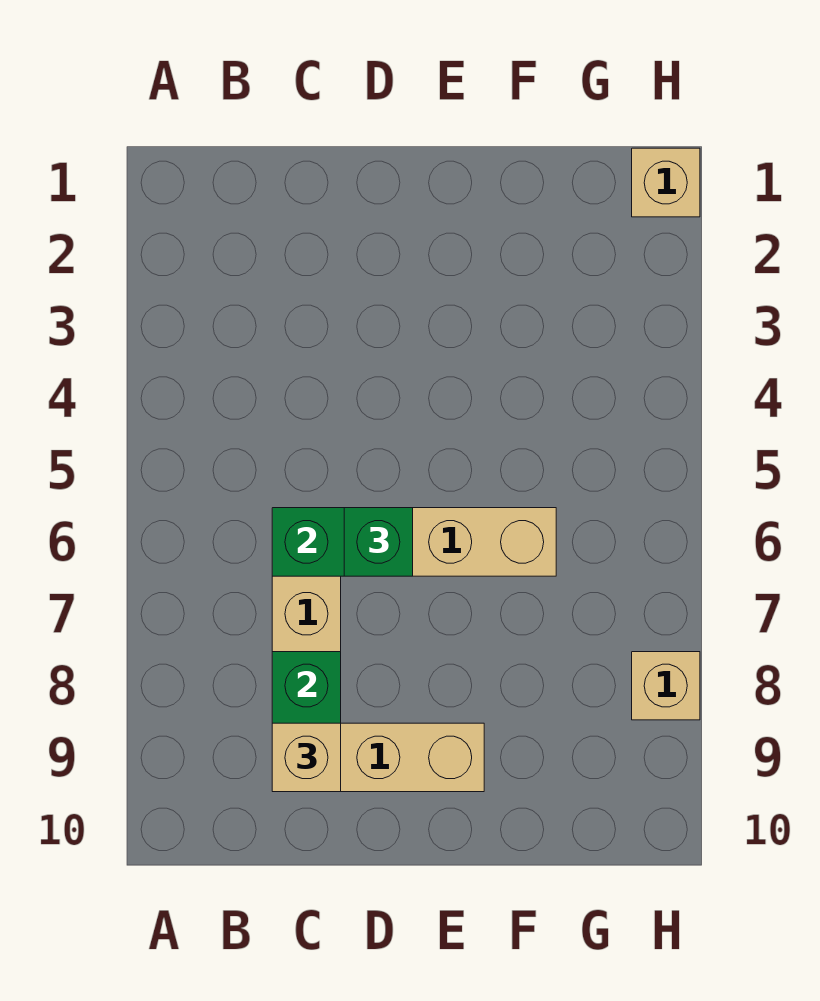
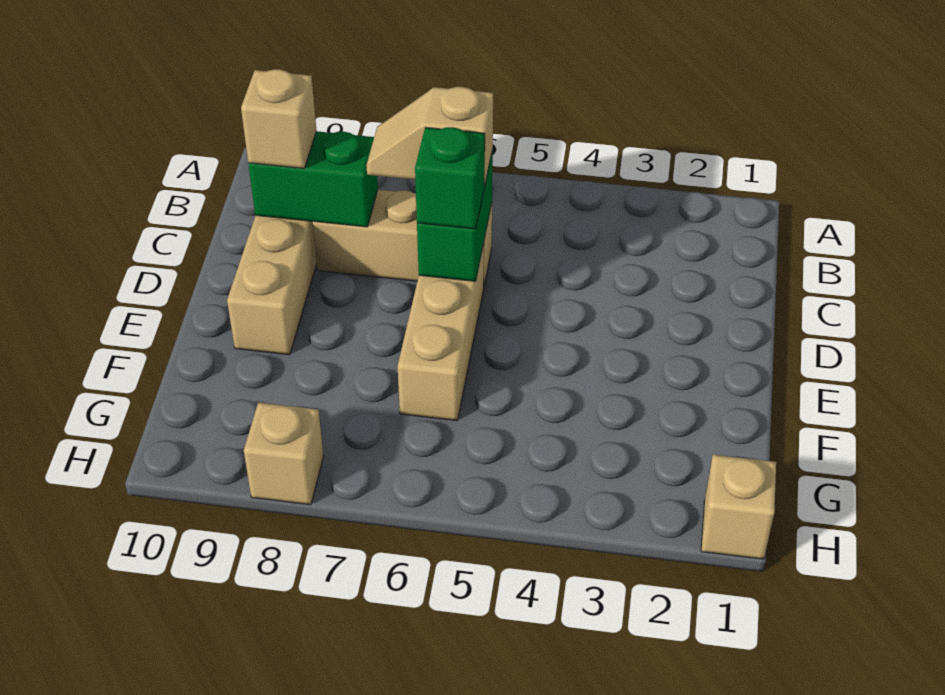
none -> tan slope C6:C7 level 3 top 6

